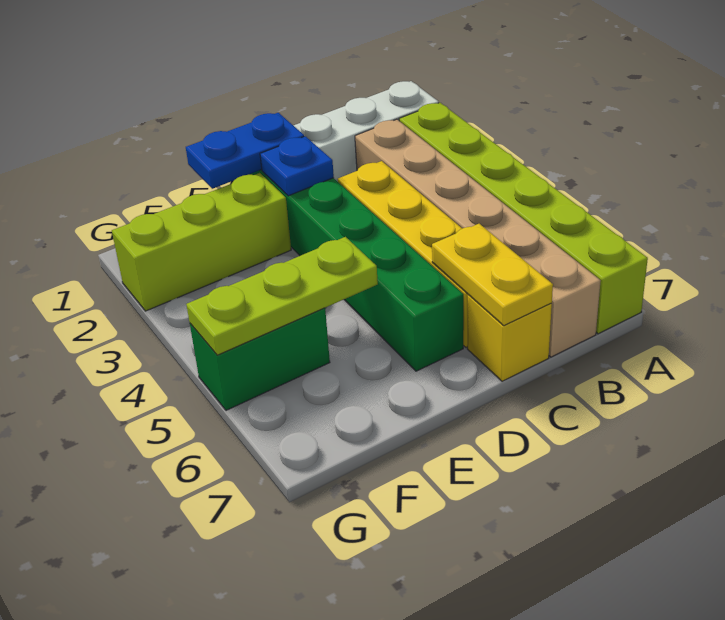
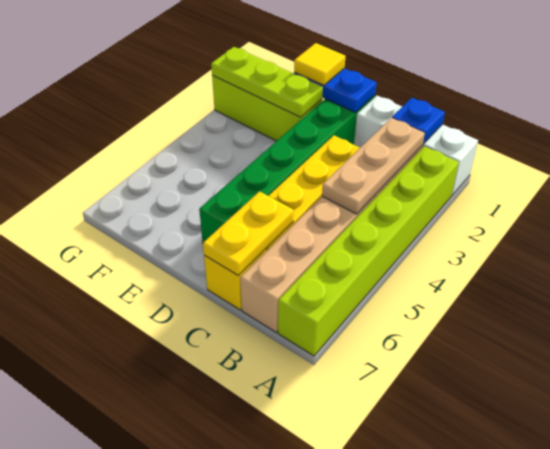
none -> tan plate B2:B4 level 2
blue plate D2 level 2 -> blue plate B1 level 2
none -> yellow tile E1 level 3
lime plate E5:G5 level 2 -> lime plate E2:G2 level 2
green brick F5:G5 level 1 -> none

